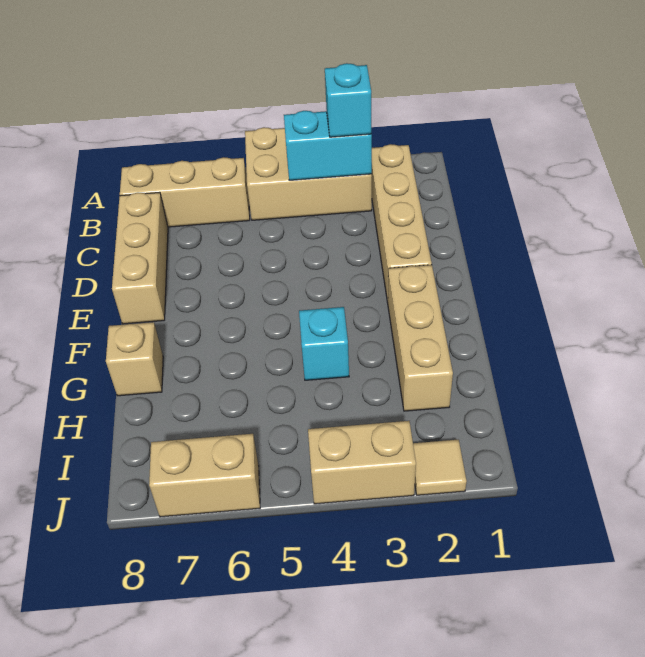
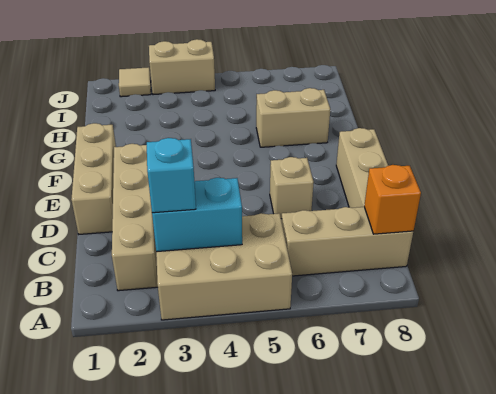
none -> orange brick B8 level 2
tan brick F2:H2 level 1 -> tan brick D1:F1 level 1
cyan brick G4 level 1 -> none
tan brick G8 level 1 -> tan brick D6 level 1
tan brick J6:J7 level 1 -> tan brick G6:G7 level 1

